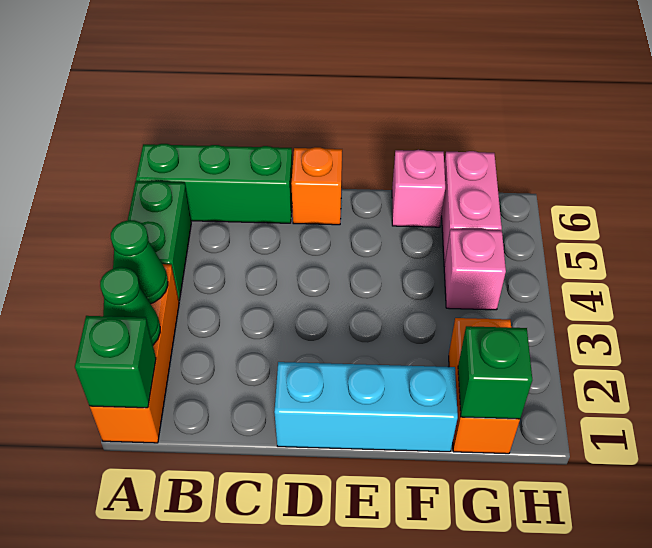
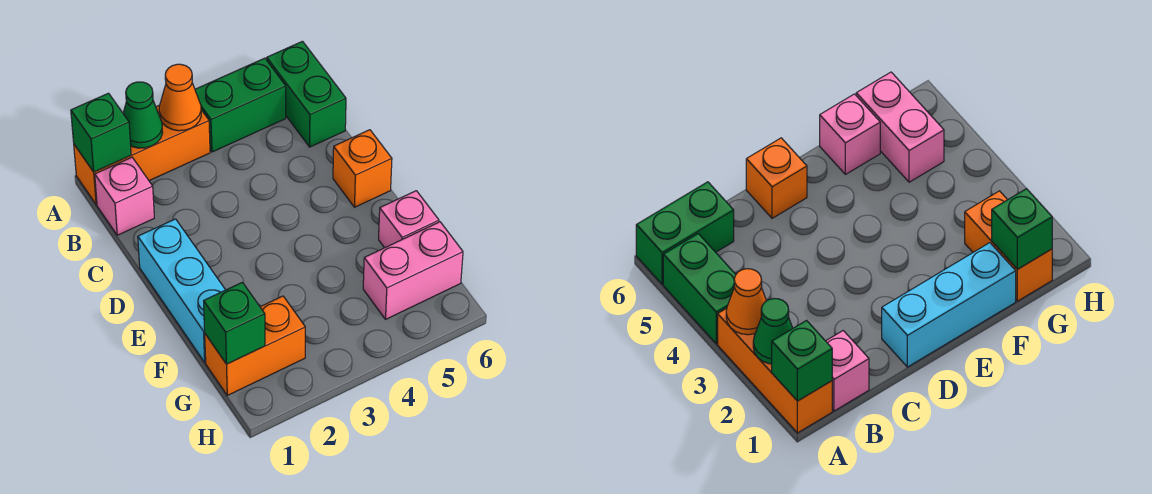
green cone A3 level 2 -> orange cone A3 level 2
green brick A6:C6 level 1 -> green brick A6:B6 level 1
pink brick G4 level 1 -> pink brick B1 level 1

